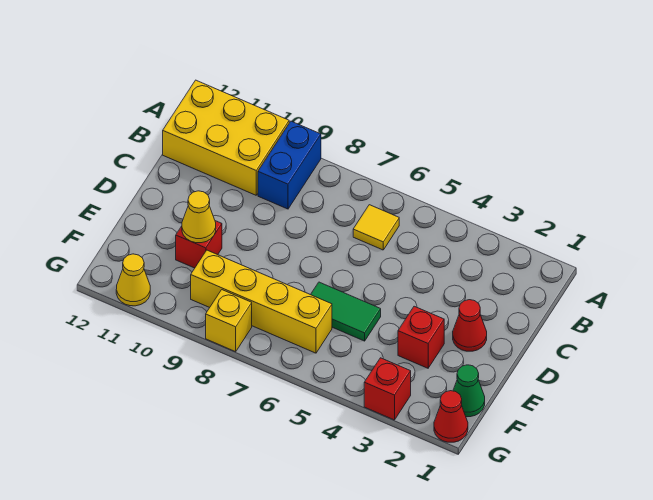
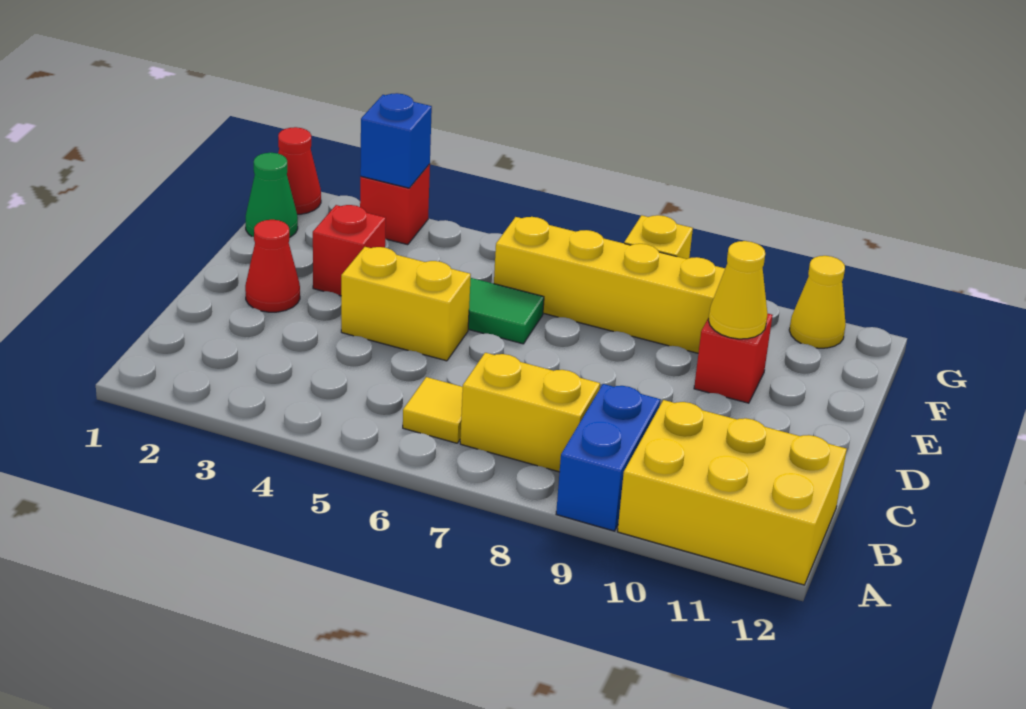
none -> yellow brick B7:B8 level 1
none -> yellow brick D4:D5 level 1
none -> blue brick G3 level 2

